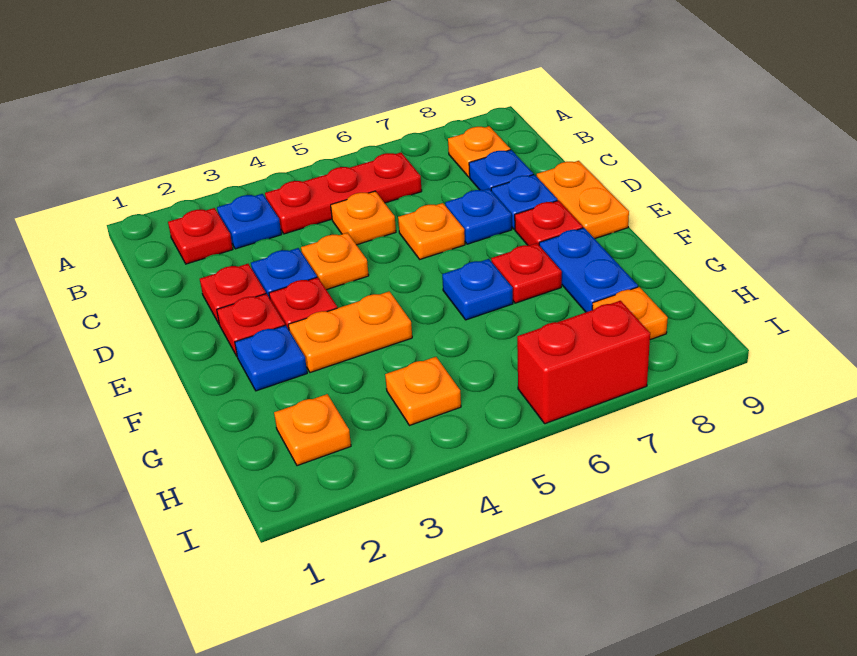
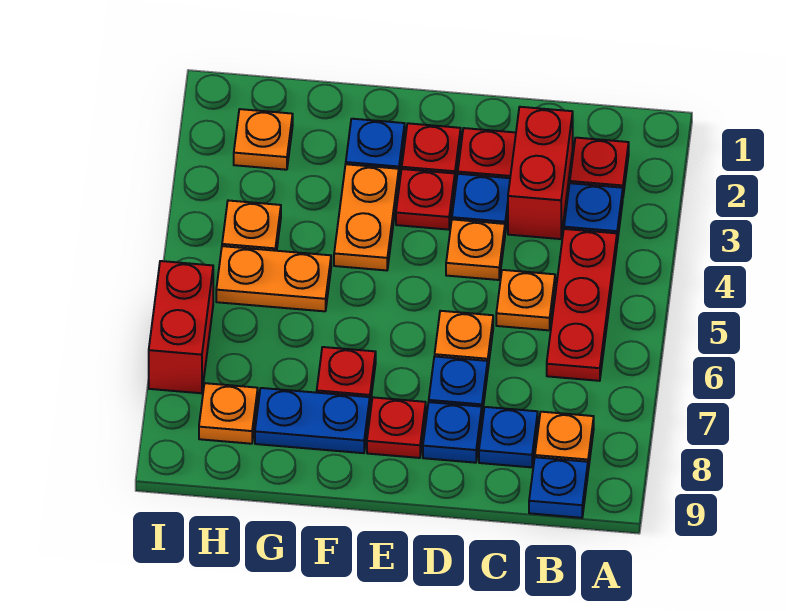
none -> red brick C2:C3 level 1
orange plate D9:E9 level 1 -> orange plate G5:H5 level 1
blue plate F6 level 1 -> blue plate B9 level 1

